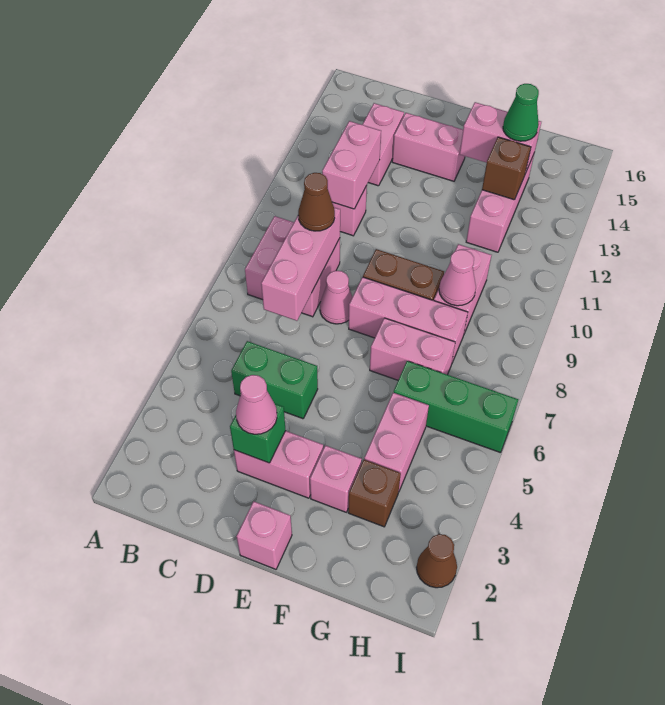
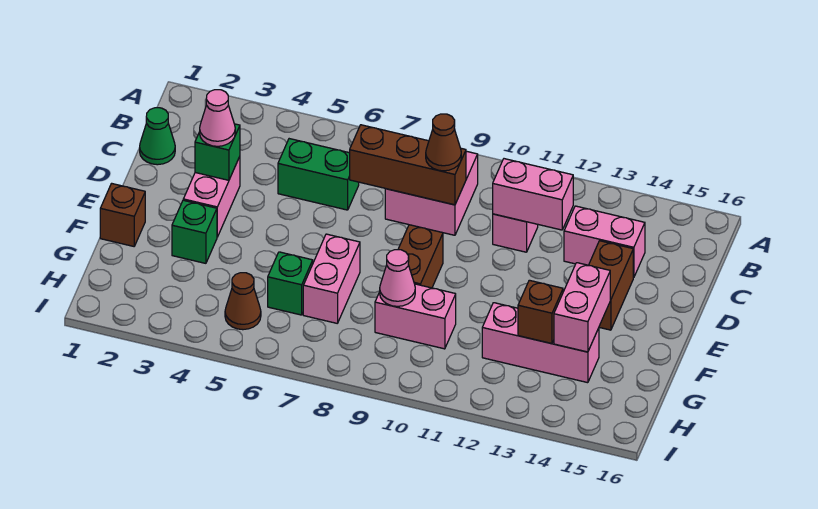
green brick C5:D5 level 1 -> green brick C5:C6 level 1
pink brick C7:C9 level 2 -> brown brick C7:C9 level 2
pink cone D8 level 1 -> none
pink brick D14:E14 level 1 -> brown brick D14:E14 level 1
pink brick E1 level 1 -> none
pink brick E8:G8 level 1 -> none
pink brick F3 level 1 -> green brick F3 level 1
brown brick G3 level 1 -> brown brick F1 level 1
pink brick G4:G5 level 1 -> none
green brick G6:I6 level 1 -> green brick G6 level 1
green cone G14 level 3 -> green cone C1 level 1
brown cone I2 level 1 -> brown cone H5 level 1

